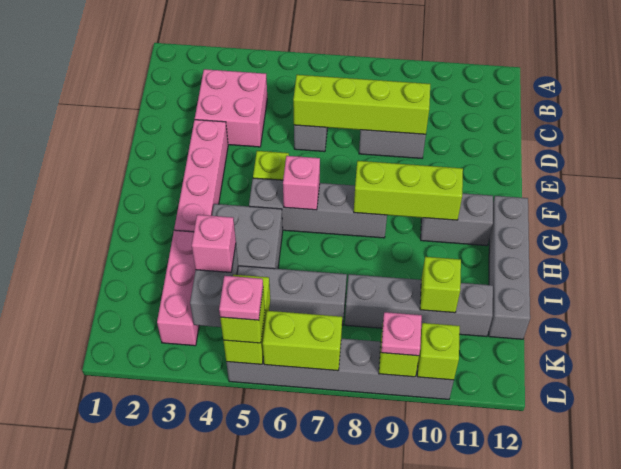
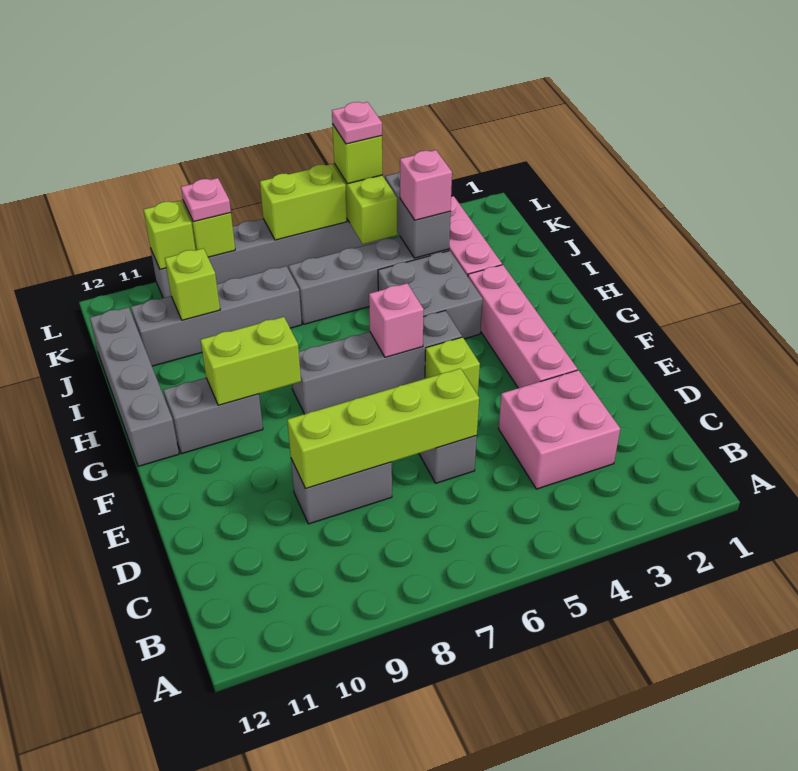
lime brick G8:G10 level 2 -> lime brick G9:G10 level 2

